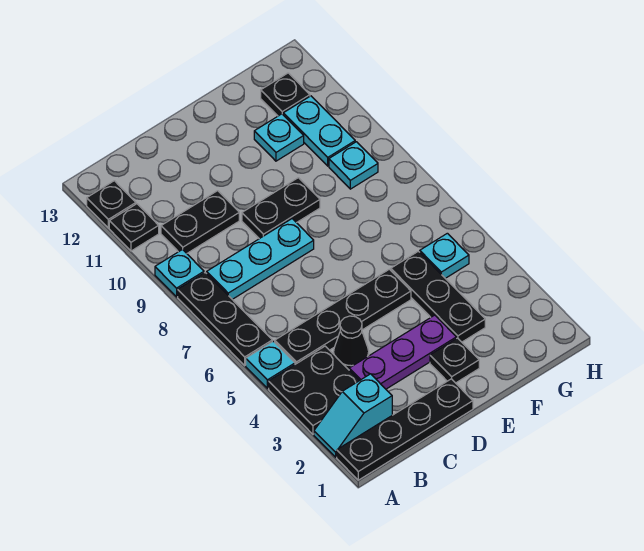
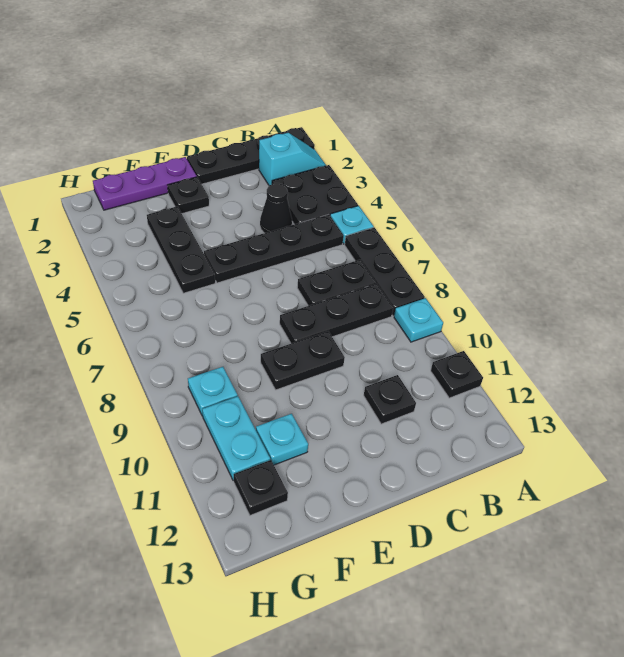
black plate A12 level 1 -> black plate C11 level 1
cyan plate B8:D8 level 1 -> black plate B8:D8 level 1
black plate B10:C10 level 1 -> black plate B7:C7 level 1
purple plate C3:E3 level 1 -> purple plate E1:G1 level 1
cyan plate G5 level 1 -> none

